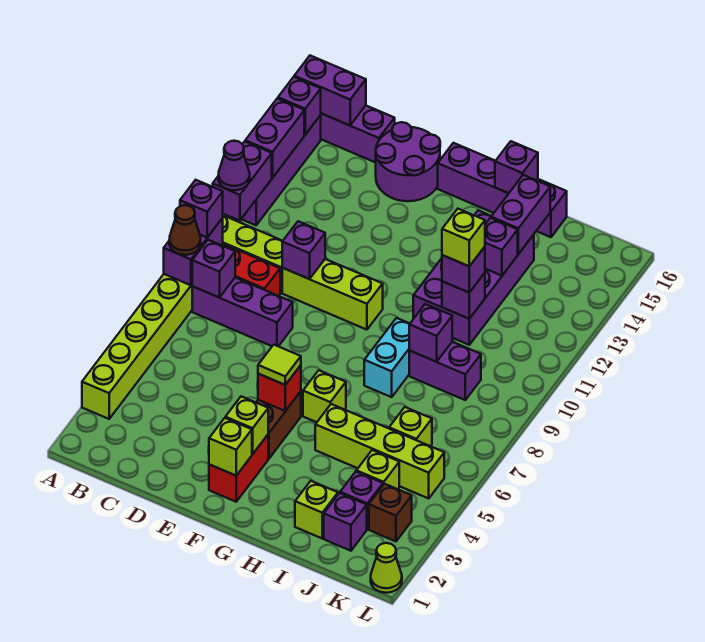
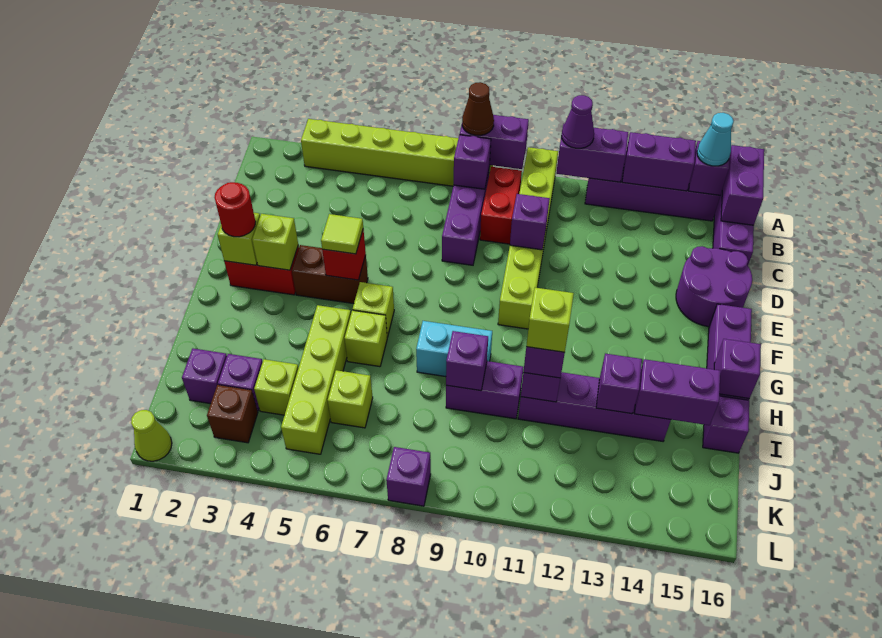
purple brick A9 level 3 -> purple brick L8 level 1
none -> cyan cone A15 level 3
none -> red round brick F2 level 3
purple brick H11:I14 level 1 -> purple brick I11:I14 level 1
lime brick I2 level 1 -> lime brick H6 level 1
purple brick I9:J9 level 1 -> purple brick I9:I10 level 1

